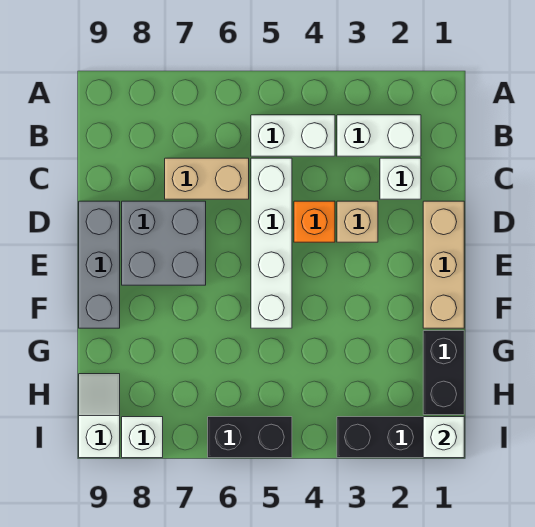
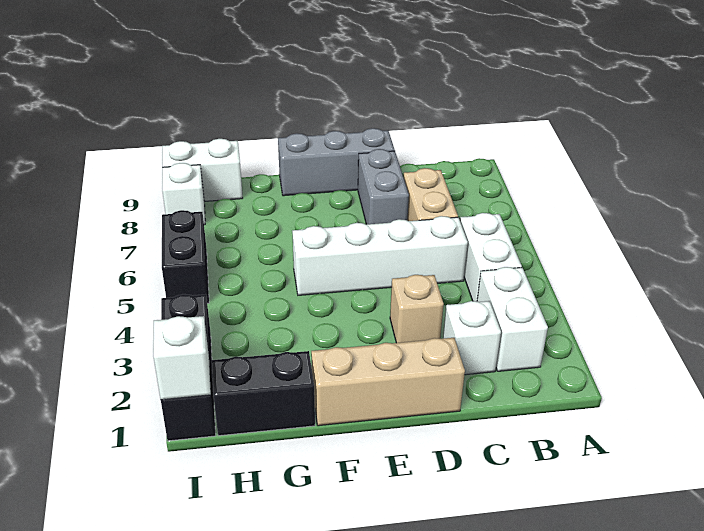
orange brick D4 level 1 -> none
grey brick D7:E8 level 1 -> grey brick D7:D8 level 1
white slope H9:I9 level 1 top I -> white brick H9:I9 level 1

